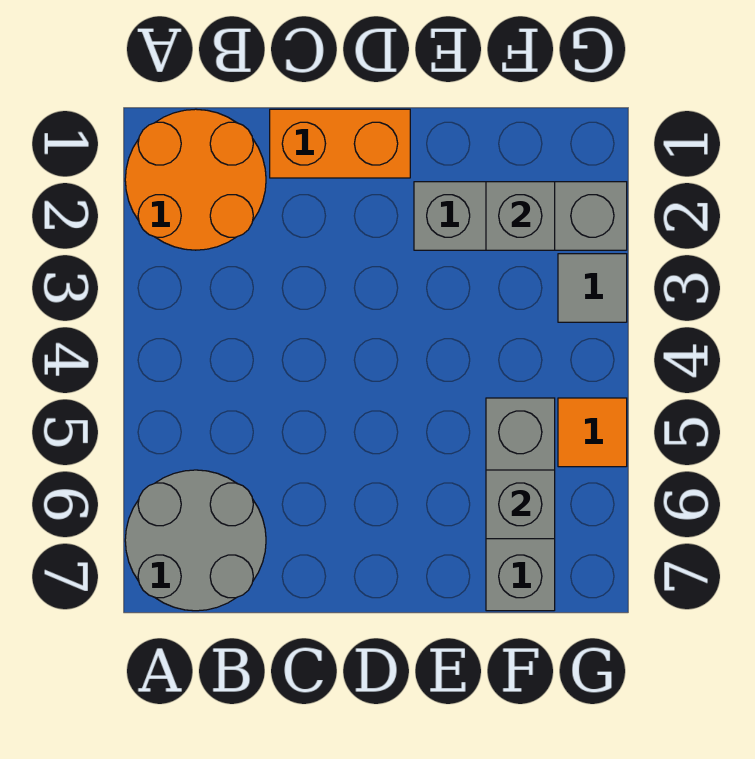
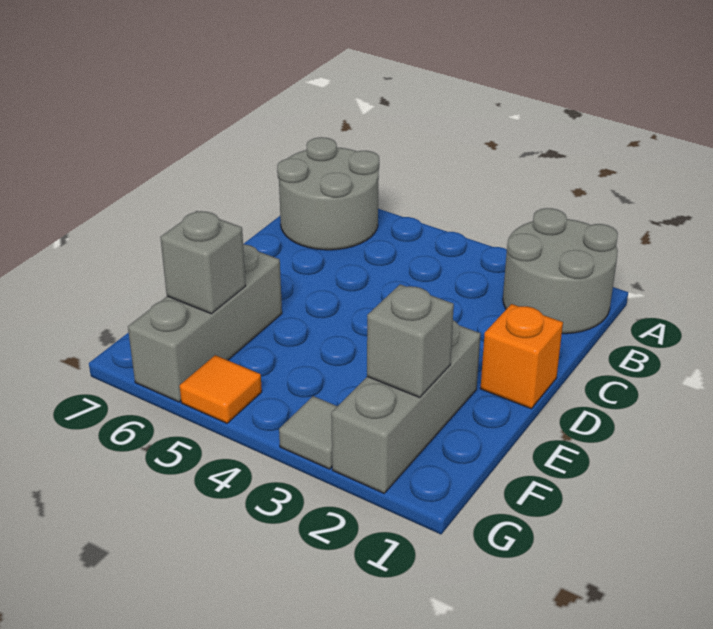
orange round brick A1:B2 level 1 -> grey round brick A1:B2 level 1
orange brick C1:D1 level 1 -> orange brick D1 level 1
grey brick F5:F7 level 1 -> grey brick E6:G6 level 1

